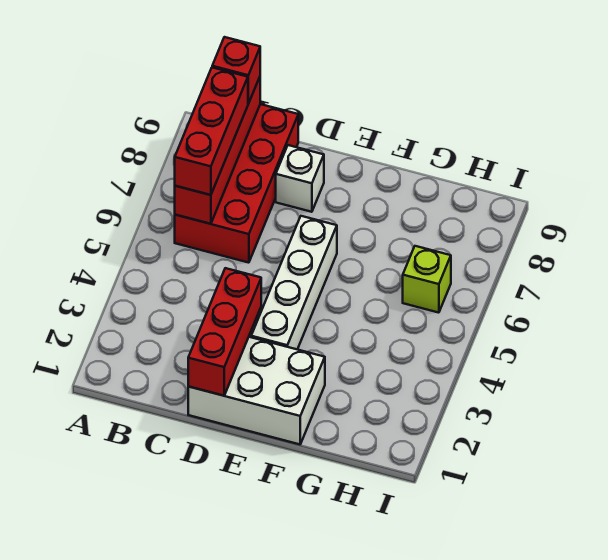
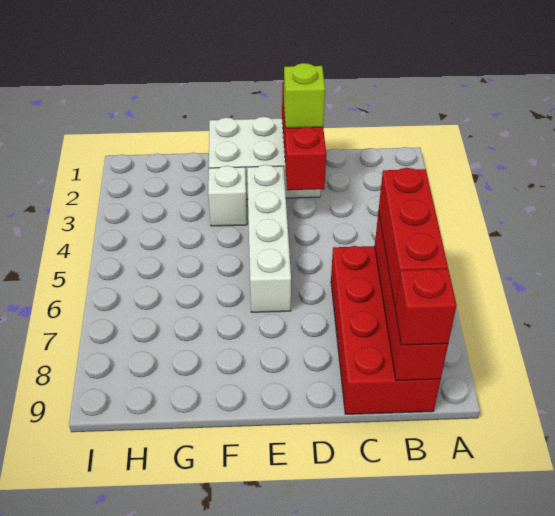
white brick D8 level 1 -> white brick F3 level 1
lime brick H6 level 1 -> lime brick D2 level 3

